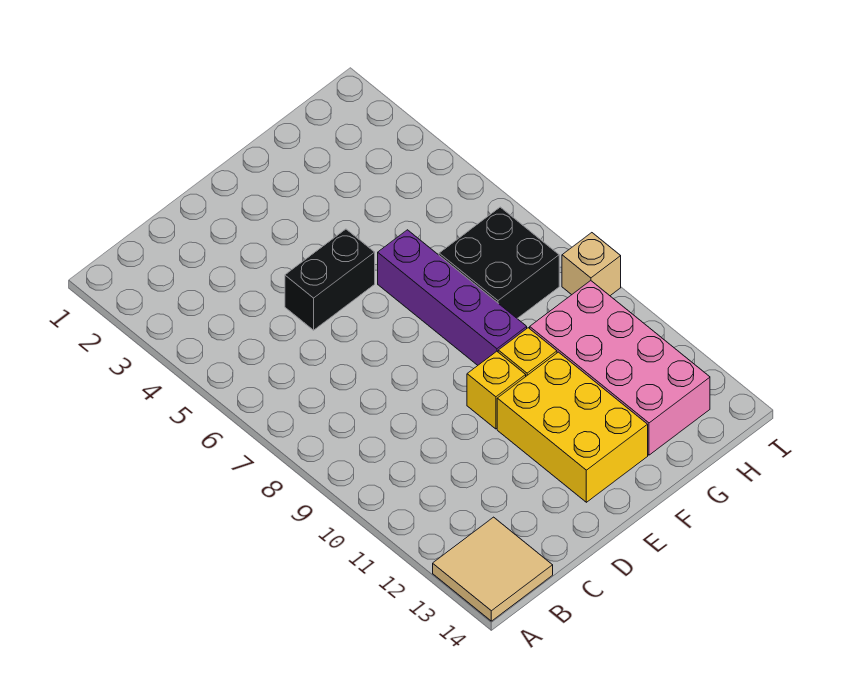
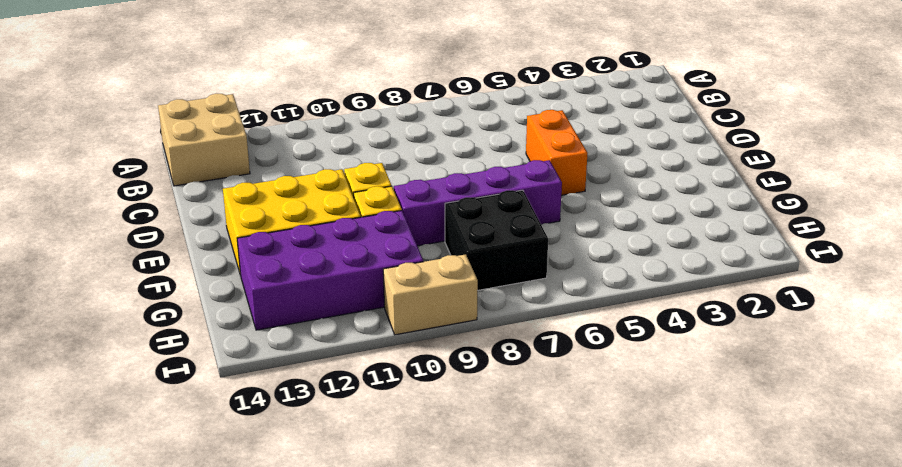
tan tile A13:B14 level 1 -> tan brick A13:B14 level 1
black brick D5:E5 level 1 -> orange brick D5:E5 level 1
pink brick G10:H13 level 1 -> purple brick G10:H13 level 1
tan brick I9 level 1 -> tan brick I9:I10 level 1

